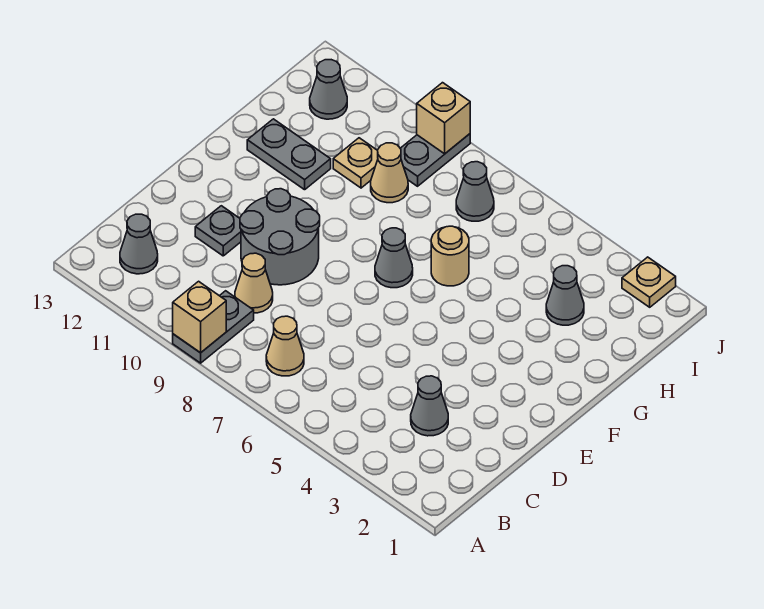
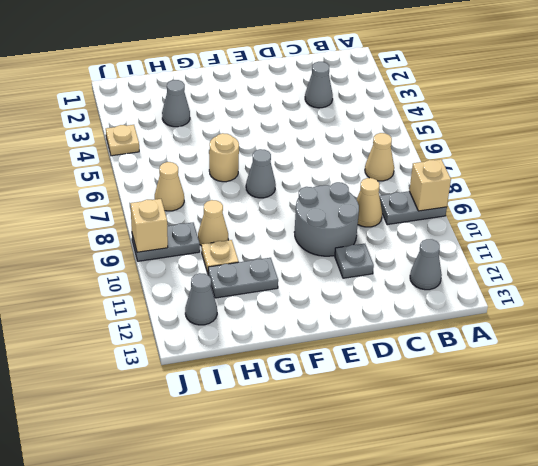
grey plate G11:G12 level 1 -> grey plate G11:H11 level 1
grey cone I7 level 1 -> tan cone I7 level 1
tan plate J2 level 1 -> tan plate J4 level 1

